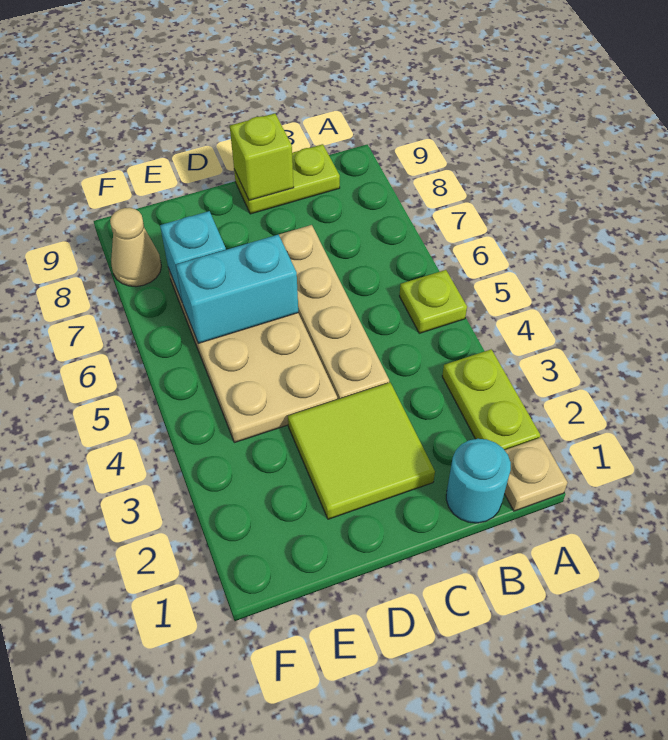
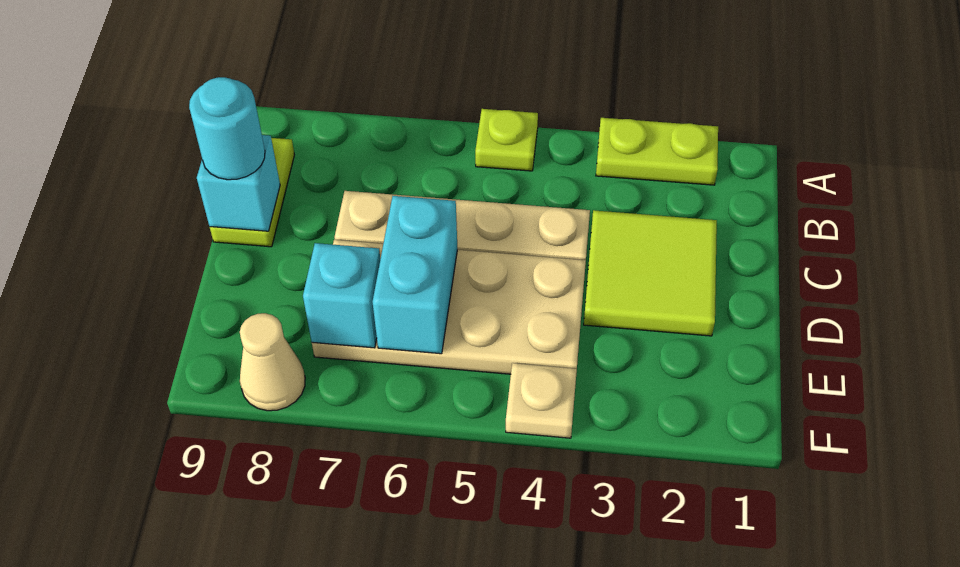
tan plate A1 level 1 -> tan plate F4 level 1
cyan round brick B1 level 1 -> cyan round brick C9 level 3
lime brick C9 level 2 -> cyan brick C9 level 2

